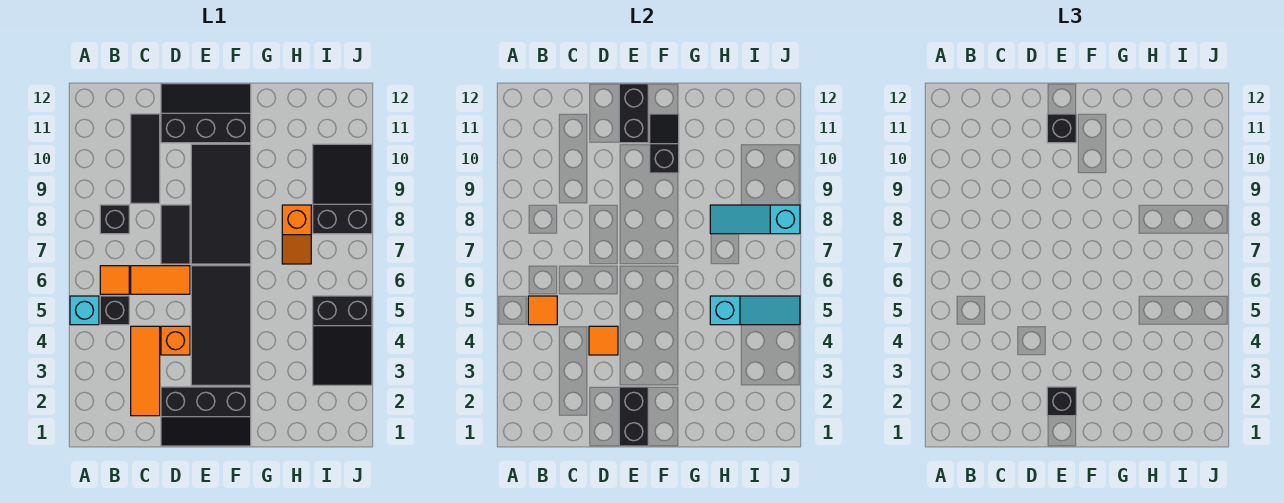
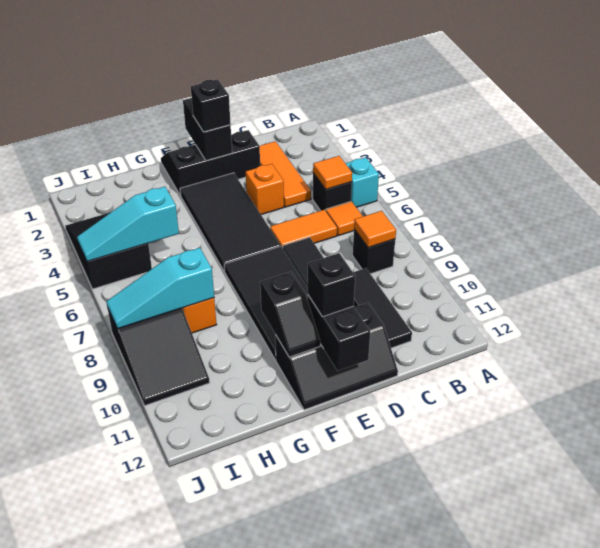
orange tile D4 level 2 -> orange tile B8 level 2
cyan slope H8:J8 level 2 top J -> cyan slope H8:J8 level 2 top H

